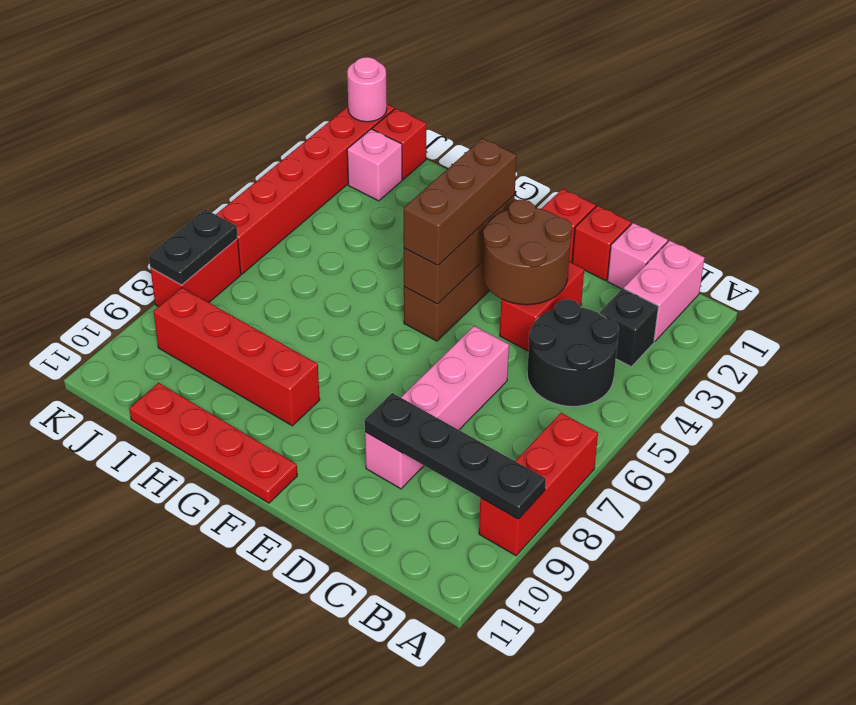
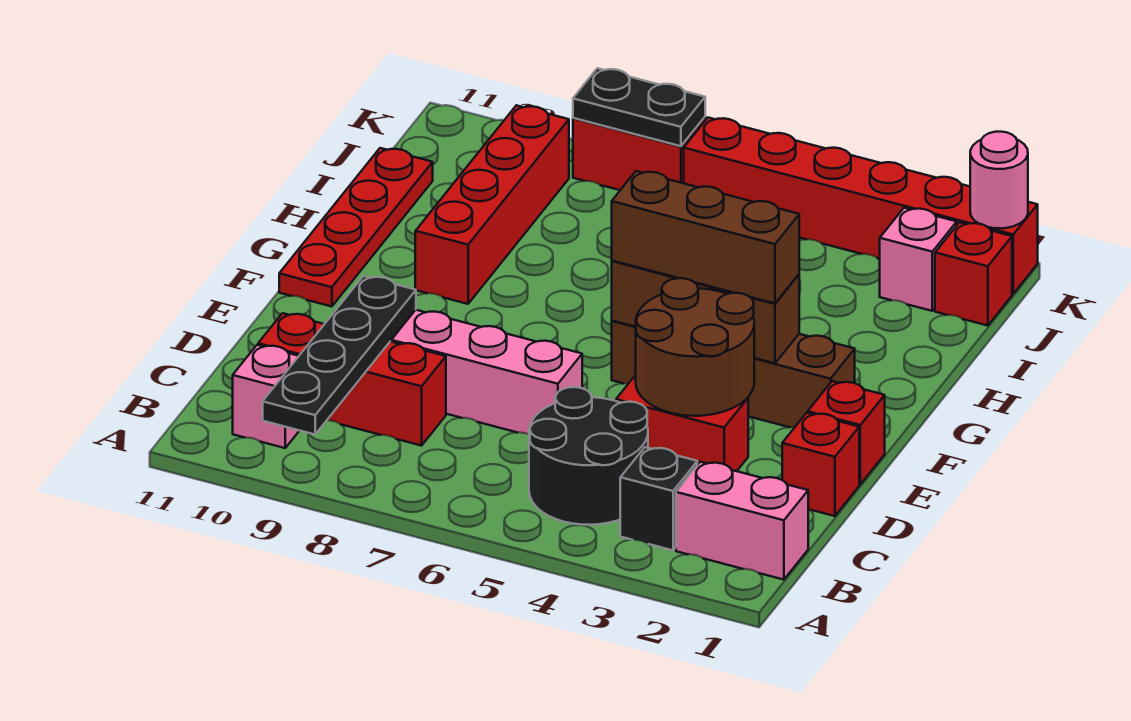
red brick A7:A9 level 1 -> red brick C8:C10 level 1
pink brick C1 level 1 -> pink brick B10 level 1

